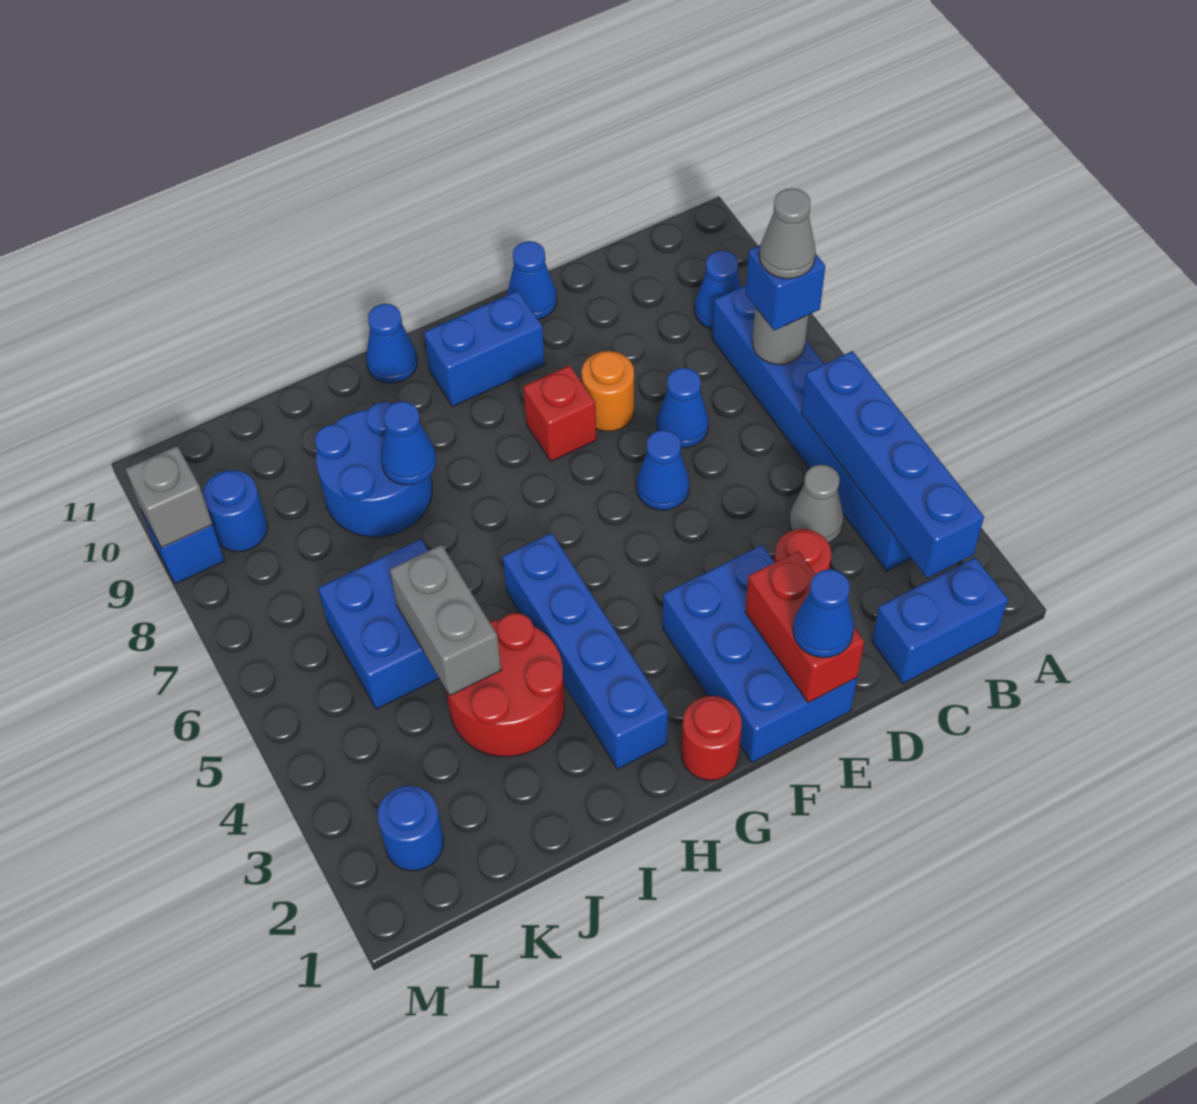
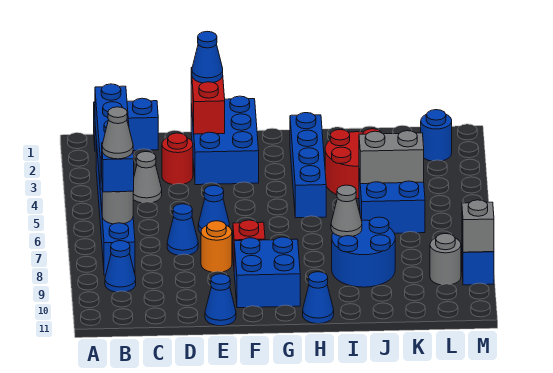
blue brick F10:G10 level 1 -> blue brick F9:G10 level 1
red round brick G1 level 1 -> none
blue cone I8 level 2 -> grey cone I8 level 2
grey brick J4:J5 level 2 -> grey brick J5:K5 level 2
blue round brick L9 level 1 -> grey round brick L9 level 1

